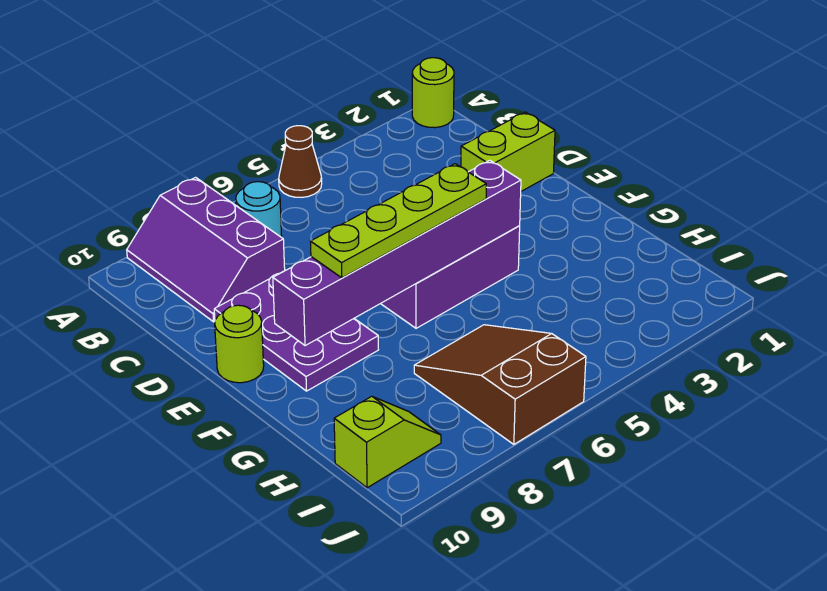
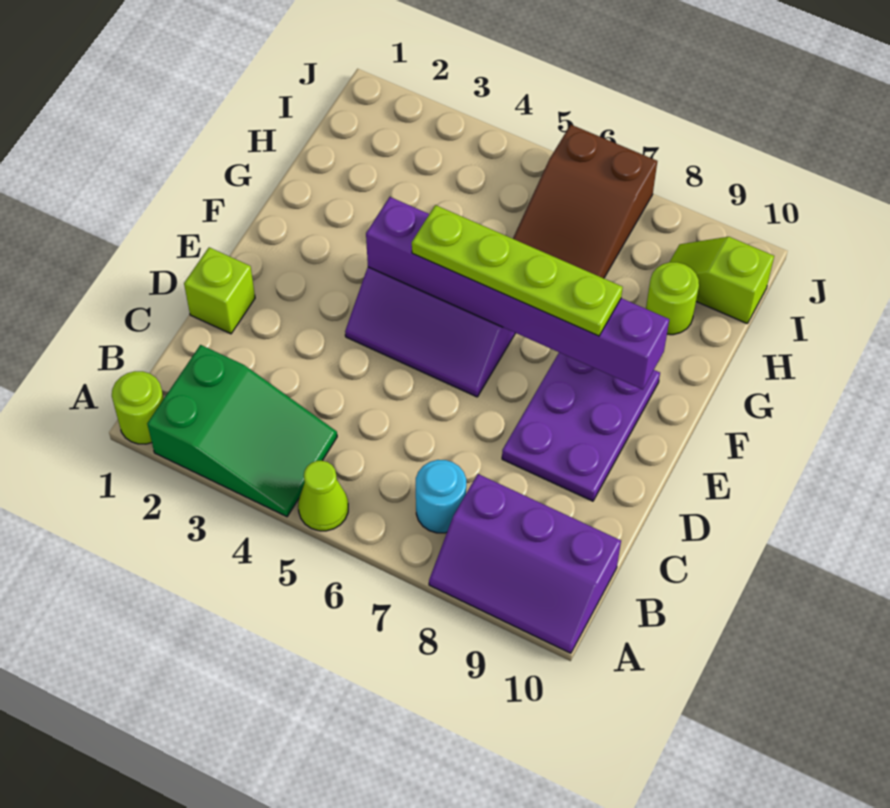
none -> green slope A2:B4 level 1 top 2
brown cone A5 level 1 -> lime cone A5 level 1
purple slope A8:C9 level 1 top 8 -> purple slope A8:B10 level 1 top B
lime brick D1:D2 level 1 -> lime brick D1 level 1
lime round brick E10 level 1 -> lime round brick H9 level 1

